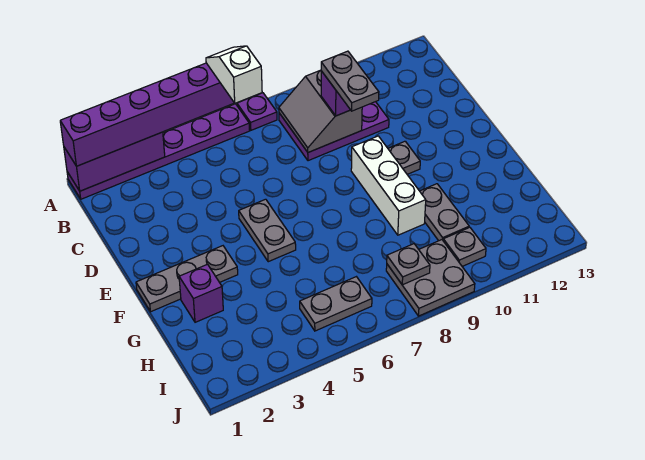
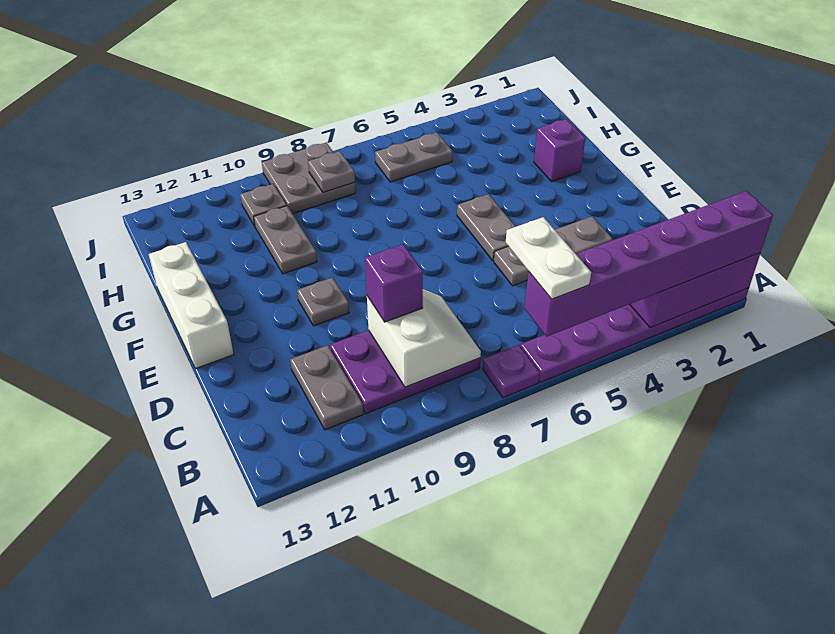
white slope A6:B6 level 4 top B -> white plate A6:B6 level 4
grey slope B8:C9 level 2 top 9 -> white slope B8:C9 level 2 top 9
grey plate C9:D9 level 4 -> grey plate B11:C11 level 1
white brick E9:G9 level 1 -> white brick E13:G13 level 1
grey plate F1:F3 level 1 -> grey plate D3:D5 level 1

